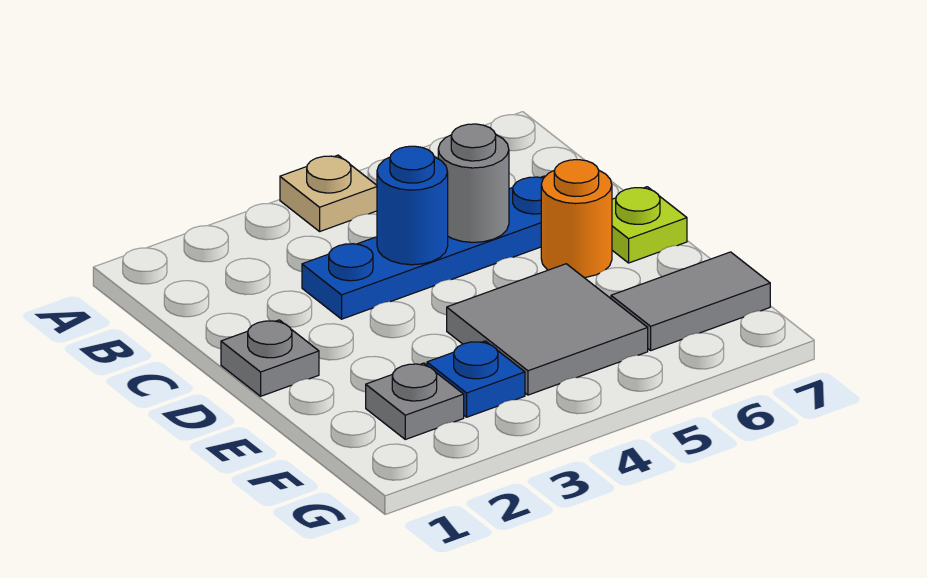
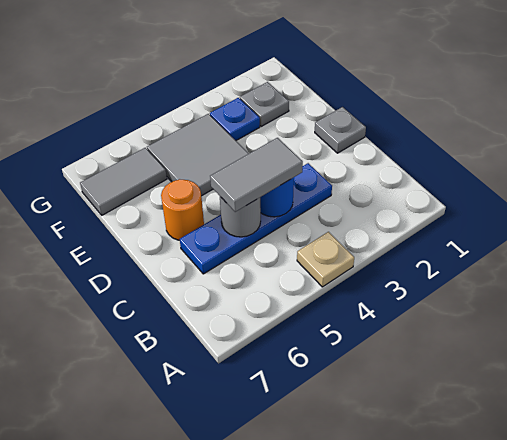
none -> grey tile C4:C5 level 3
lime plate D7 level 1 -> none

